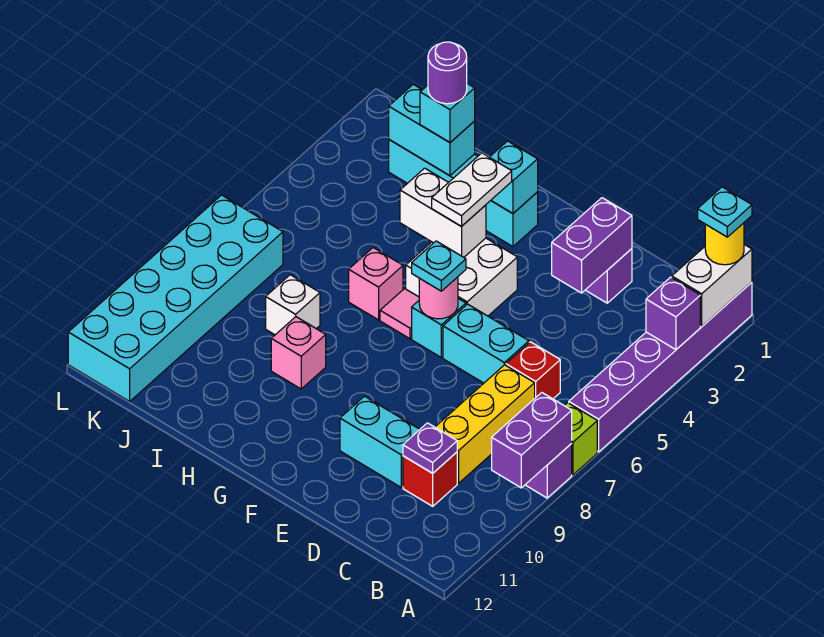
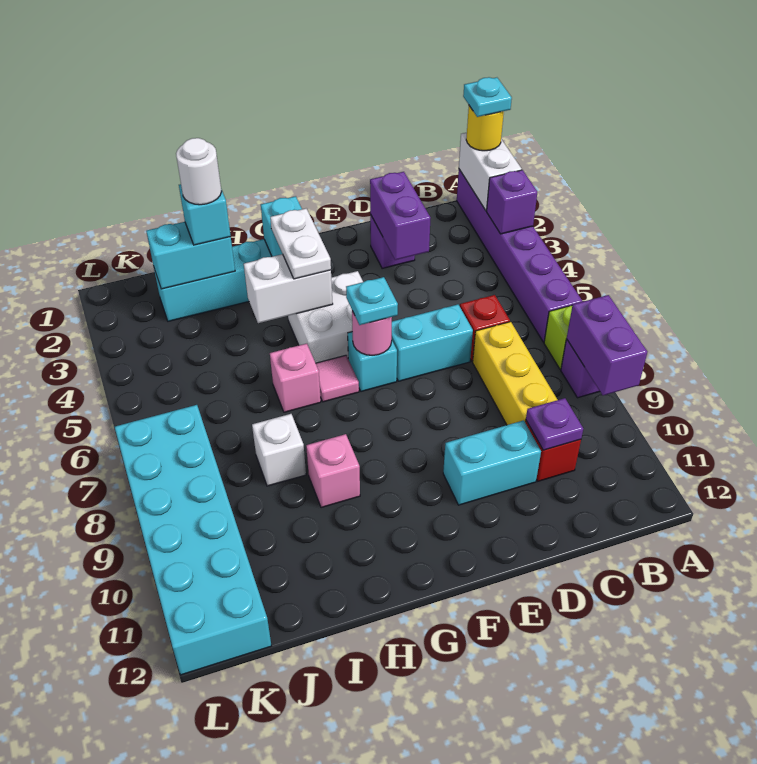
purple round brick I2 level 4 -> white round brick I2 level 4

